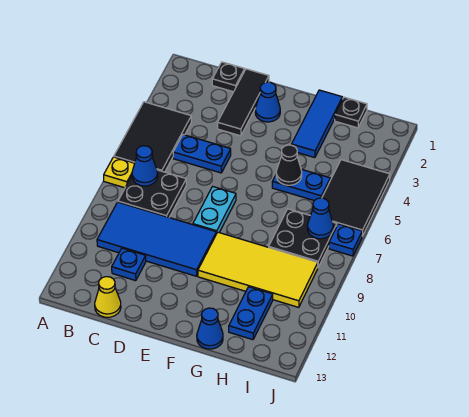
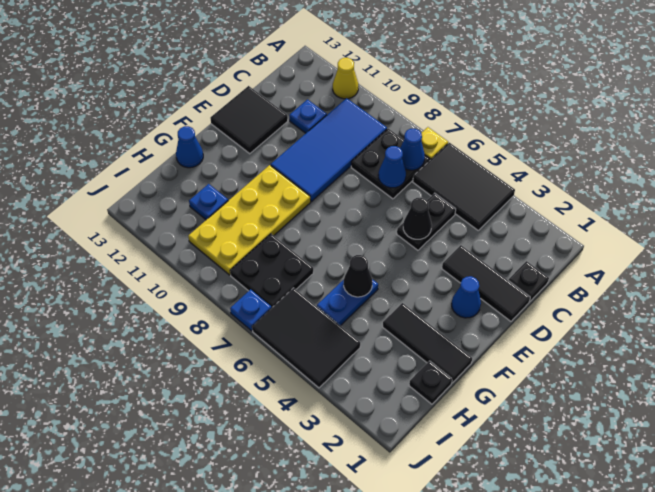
blue plate C5:D5 level 1 -> black plate C5:D5 level 1
yellow cone C13 level 1 -> yellow cone A11 level 1
none -> black cone D5 level 2
none -> black tile D12:E13 level 1
cyan plate E7:E8 level 1 -> none
yellow tile F9:I10 level 1 -> yellow plate F9:I10 level 1
blue tile G1:G3 level 1 -> black tile G1:G3 level 1
blue plate H11:H12 level 1 -> blue plate H11 level 1
blue cone I7 level 2 -> blue cone C7 level 2

